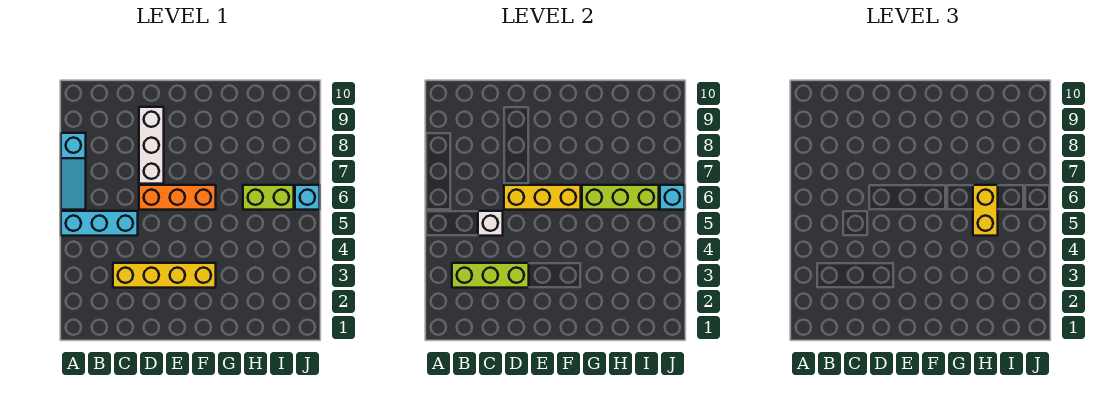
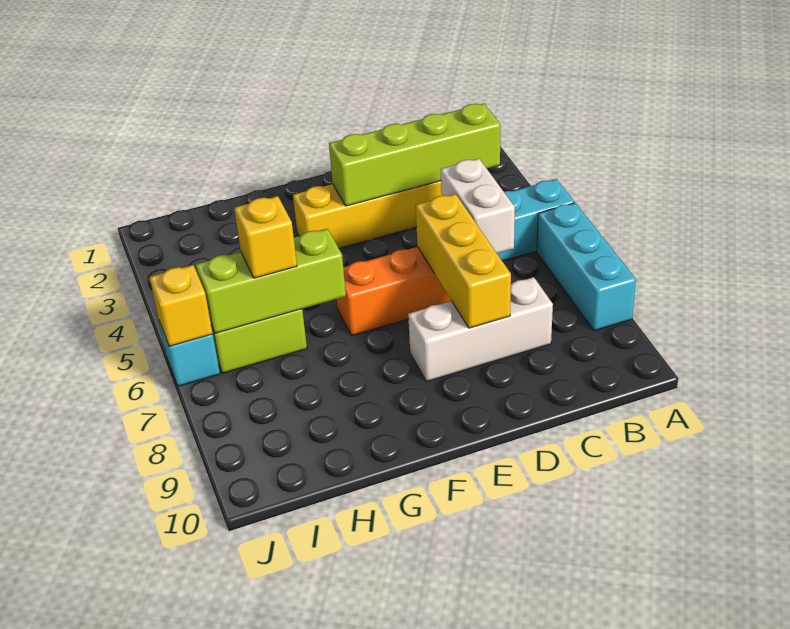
cyan slope A6:A8 level 1 top 8 -> cyan brick A6:A8 level 1
lime brick B3:D3 level 2 -> lime brick B3:E3 level 2
white brick C5 level 2 -> white brick C5:C6 level 2
yellow brick D6:F6 level 2 -> yellow brick D6:D8 level 2
white brick D7:D9 level 1 -> white brick C8:E8 level 1
yellow brick H5:H6 level 3 -> yellow brick H6 level 3
cyan brick J6 level 2 -> yellow brick J6 level 2

